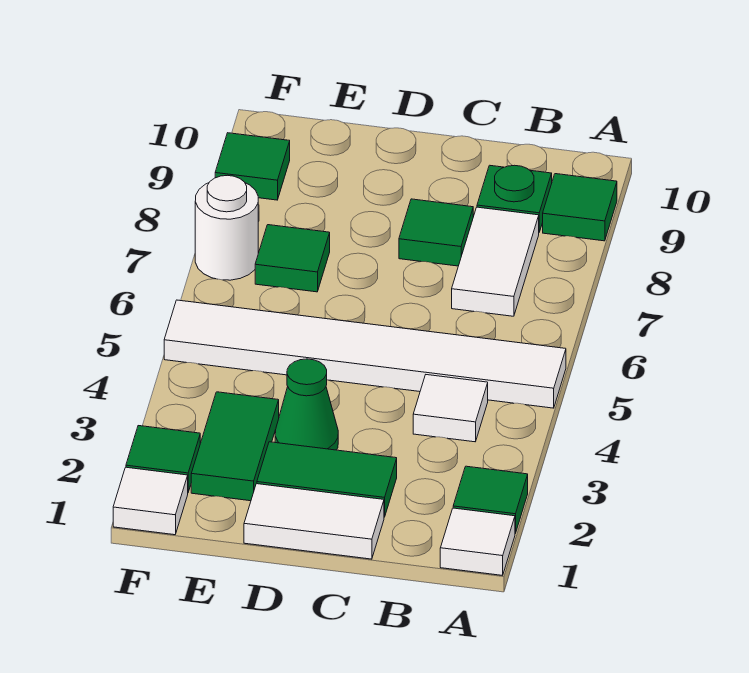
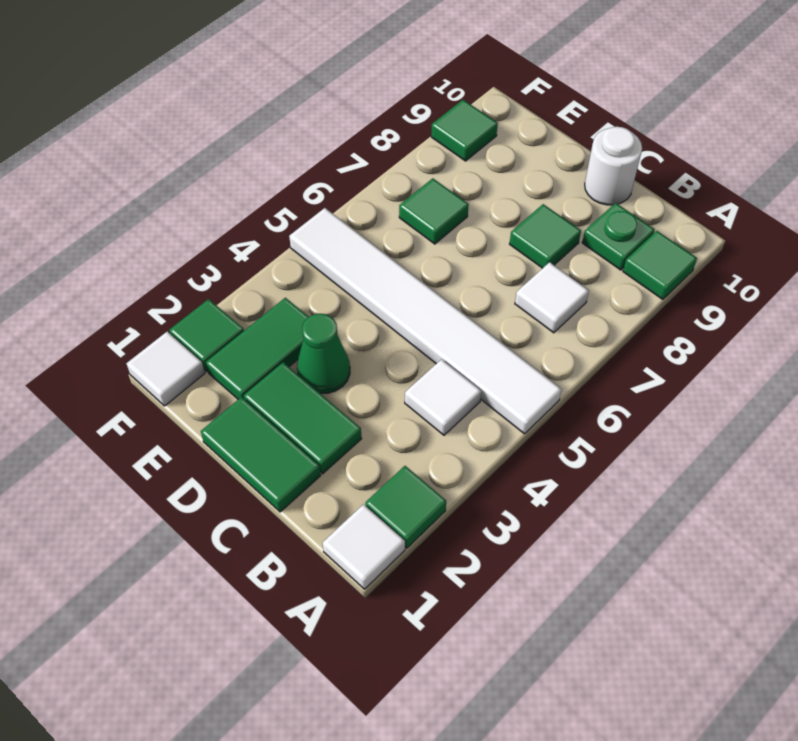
white tile B7:B8 level 1 -> white tile B7 level 1
white tile C1:D1 level 1 -> green tile C1:D1 level 1
white round brick F7 level 1 -> white round brick C10 level 1

